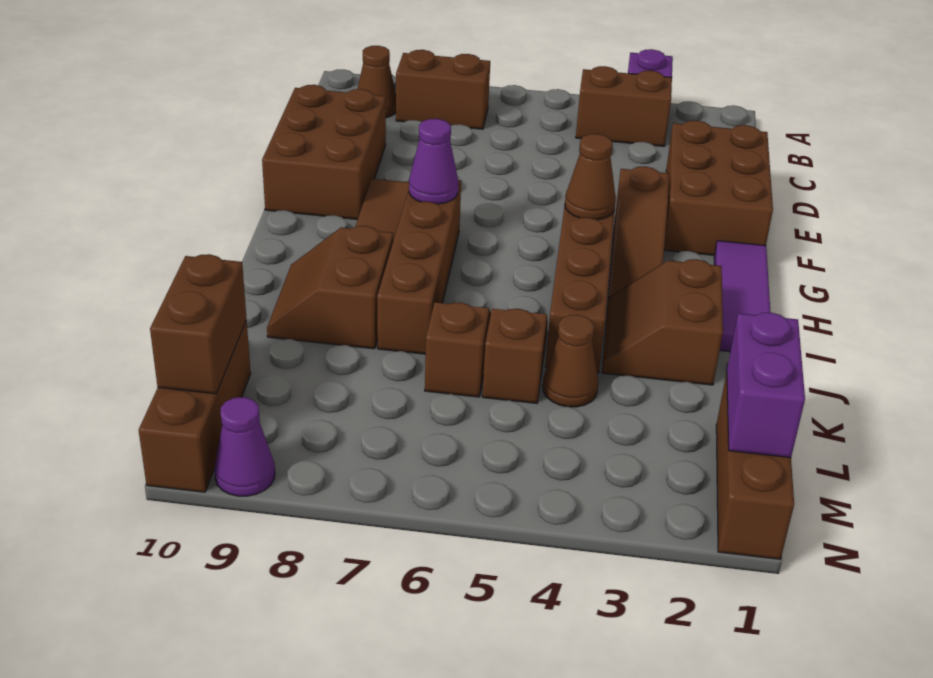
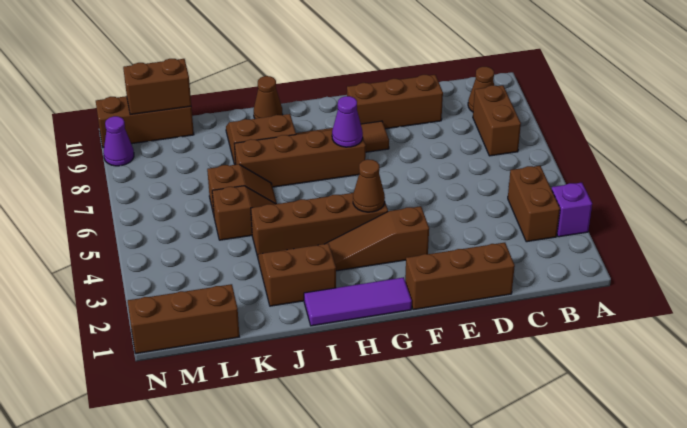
brown brick D1:F2 level 1 -> brown brick D1:F1 level 1
brown brick D9:F10 level 1 -> brown brick D9:F9 level 1
brown cone K4 level 1 -> brown cone I10 level 1
purple brick L1:M1 level 2 -> none

